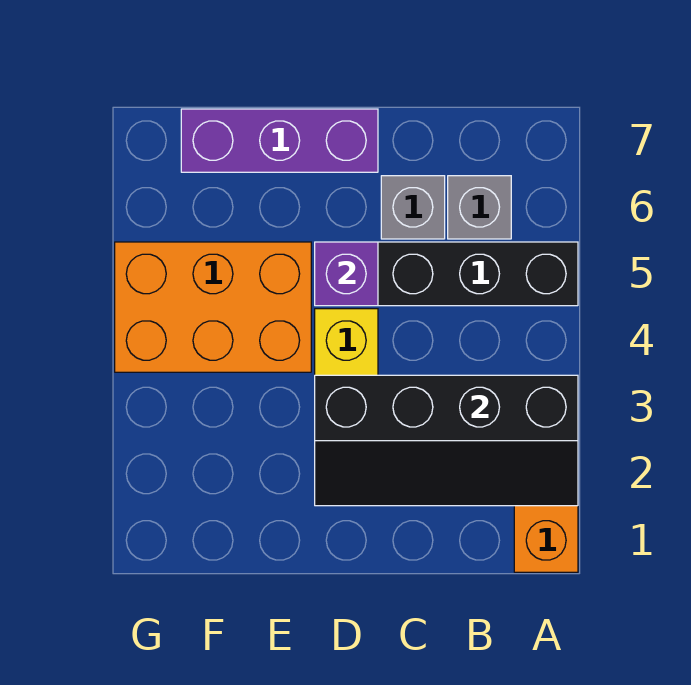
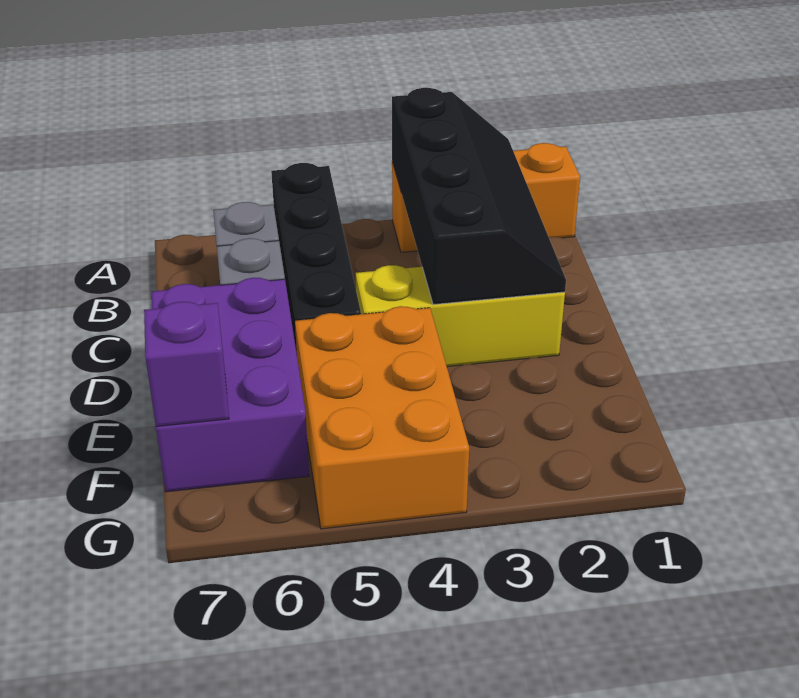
purple brick D5 level 2 -> purple brick F7 level 2
purple brick D7:F7 level 1 -> purple brick D6:F7 level 1

